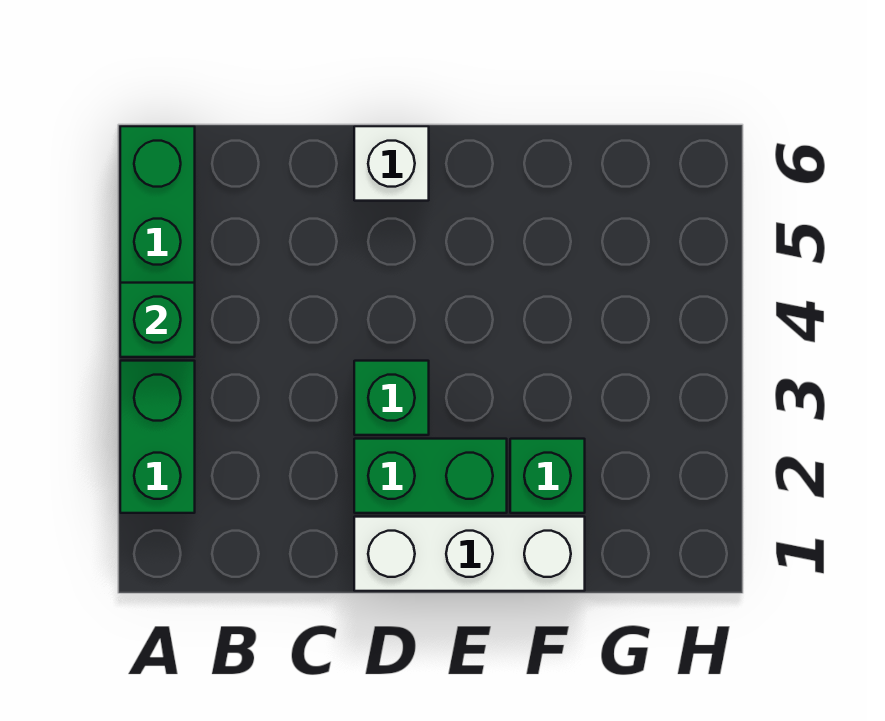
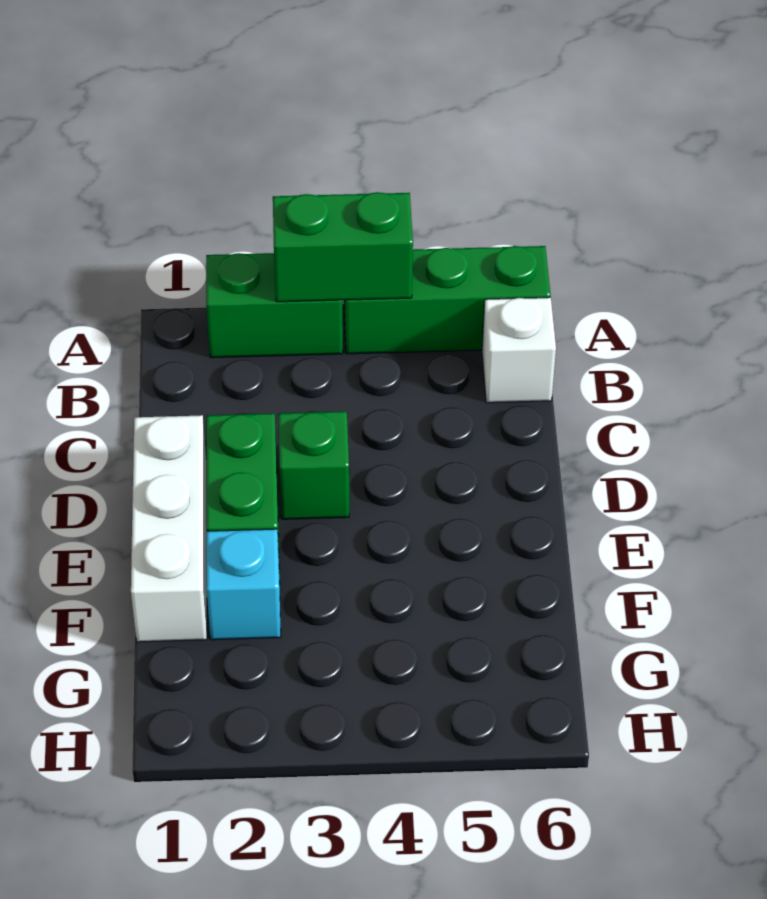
green brick A4 level 2 -> green brick A3:A4 level 2
white brick D6 level 1 -> white brick B6 level 1
green brick F2 level 1 -> cyan brick F2 level 1

